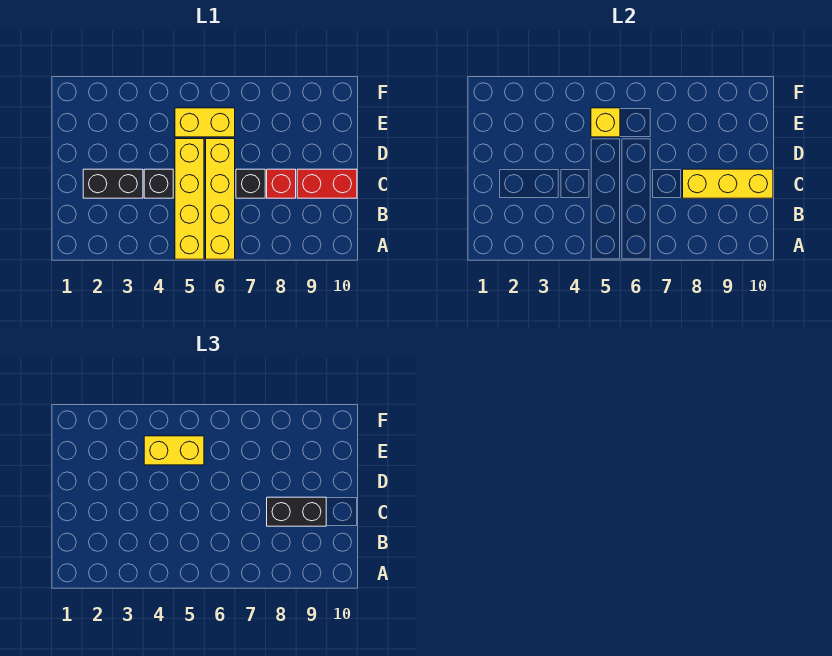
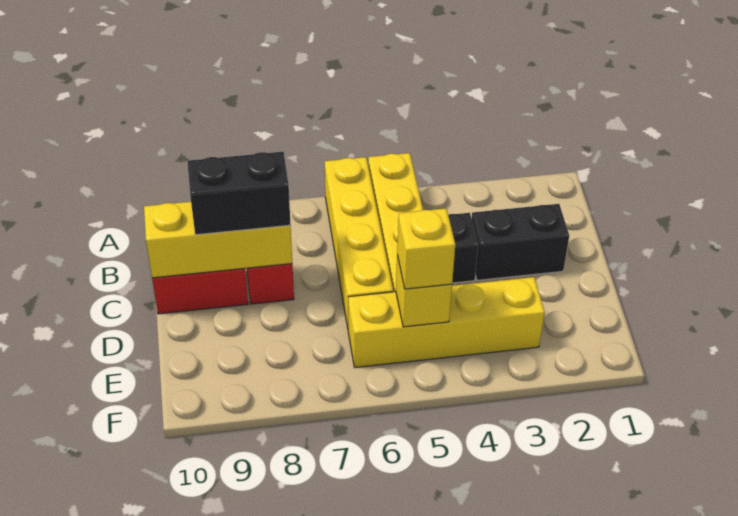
black brick C7 level 1 -> none
yellow brick E4:E5 level 3 -> yellow brick E5 level 3
yellow brick E5:E6 level 1 -> yellow brick E3:E6 level 1

